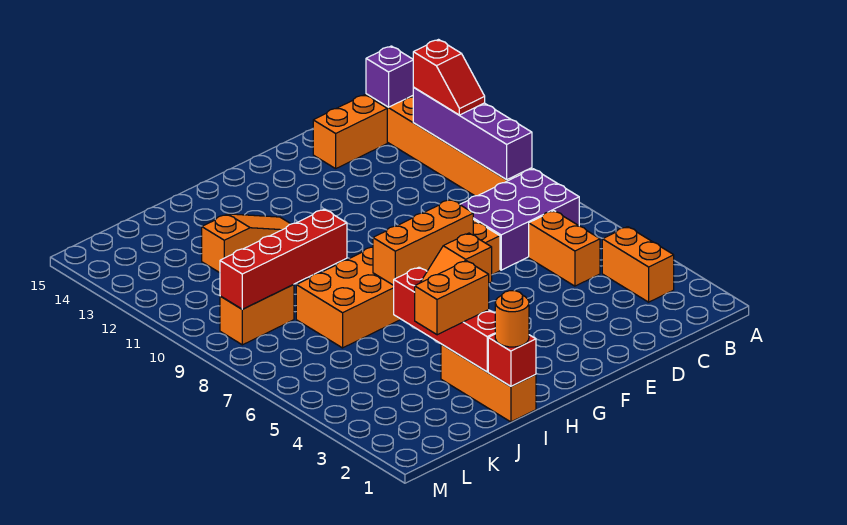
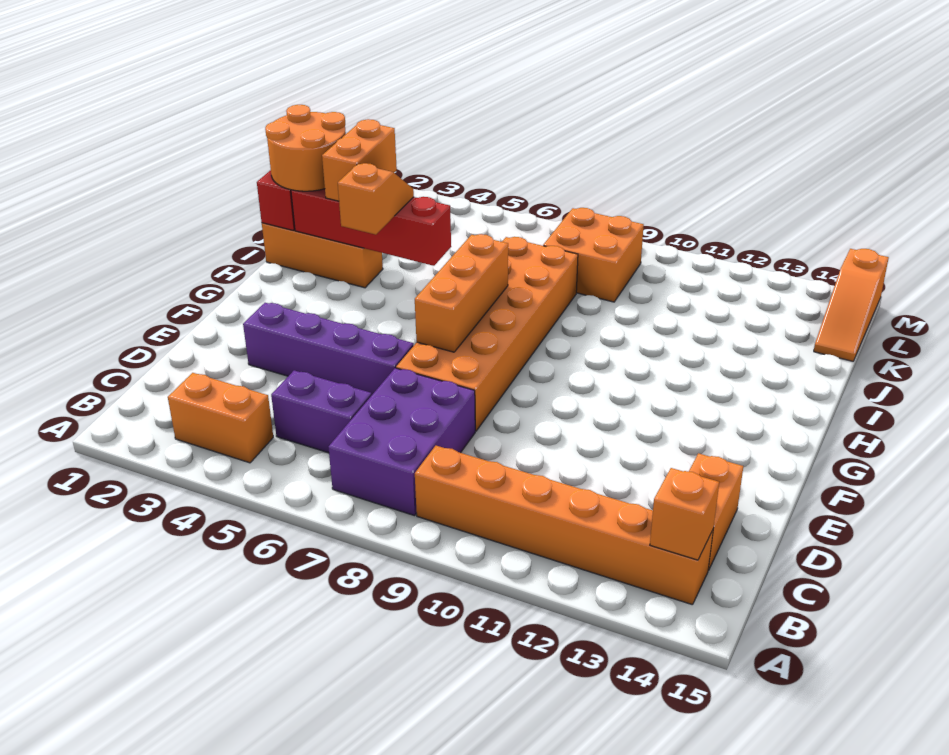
purple brick B9:B12 level 2 -> purple brick E3:E6 level 1
red slope B11:B12 level 3 top 12 -> none
purple brick B14 level 2 -> orange brick B14 level 2
orange brick C5:C6 level 1 -> purple brick C5:C6 level 1
orange slope H12:J12 level 1 top J -> orange slope K15:M15 level 1 top M
orange round brick I1 level 3 -> orange round brick I1:J2 level 3
red brick I9:L9 level 2 -> none
orange brick K9:L9 level 1 -> orange brick K8:L9 level 1

